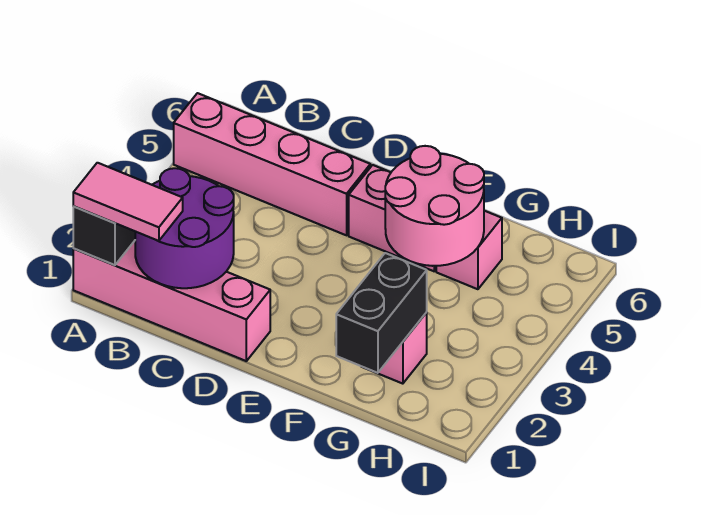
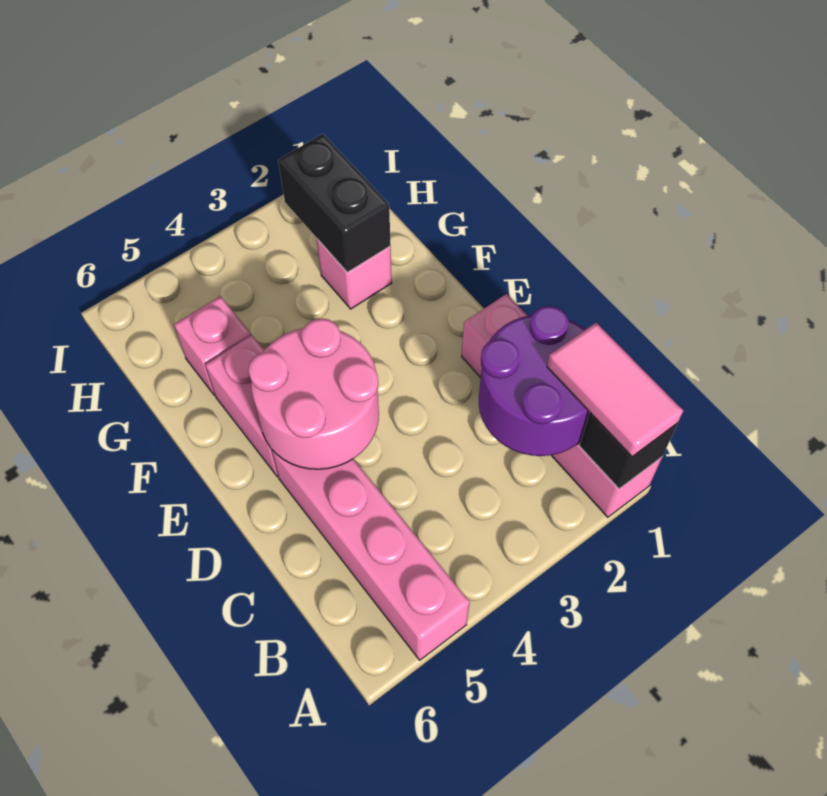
pink round brick F4:G5 level 2 -> pink round brick D4:E5 level 2
black brick G1:G2 level 2 -> black brick G2:H2 level 2

